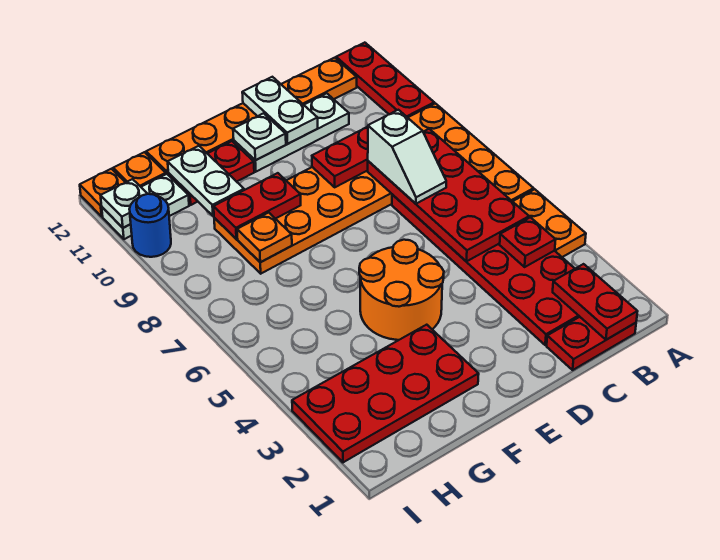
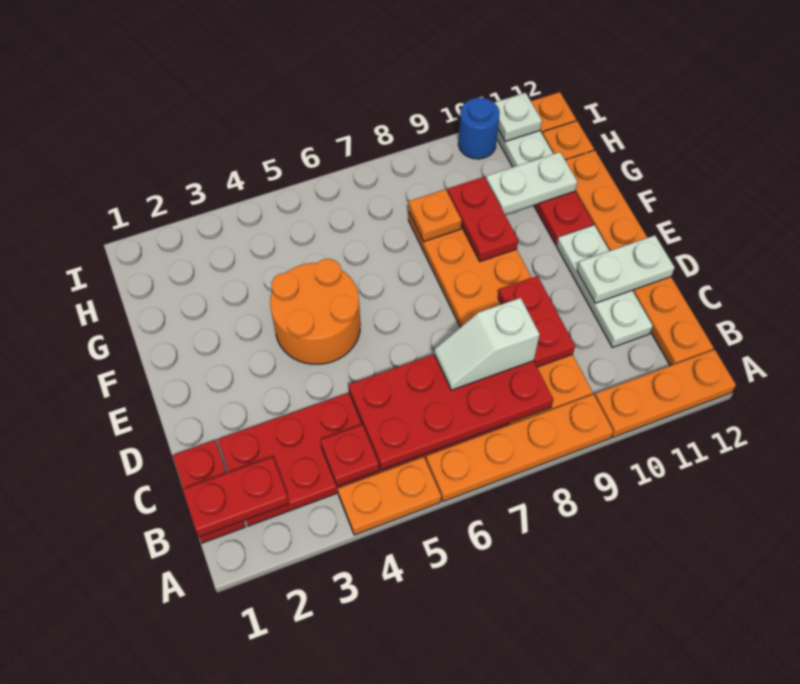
red plate A10:A12 level 1 -> orange plate A10:A12 level 1
white plate E11 level 2 -> none
red plate F2:I3 level 1 -> none

